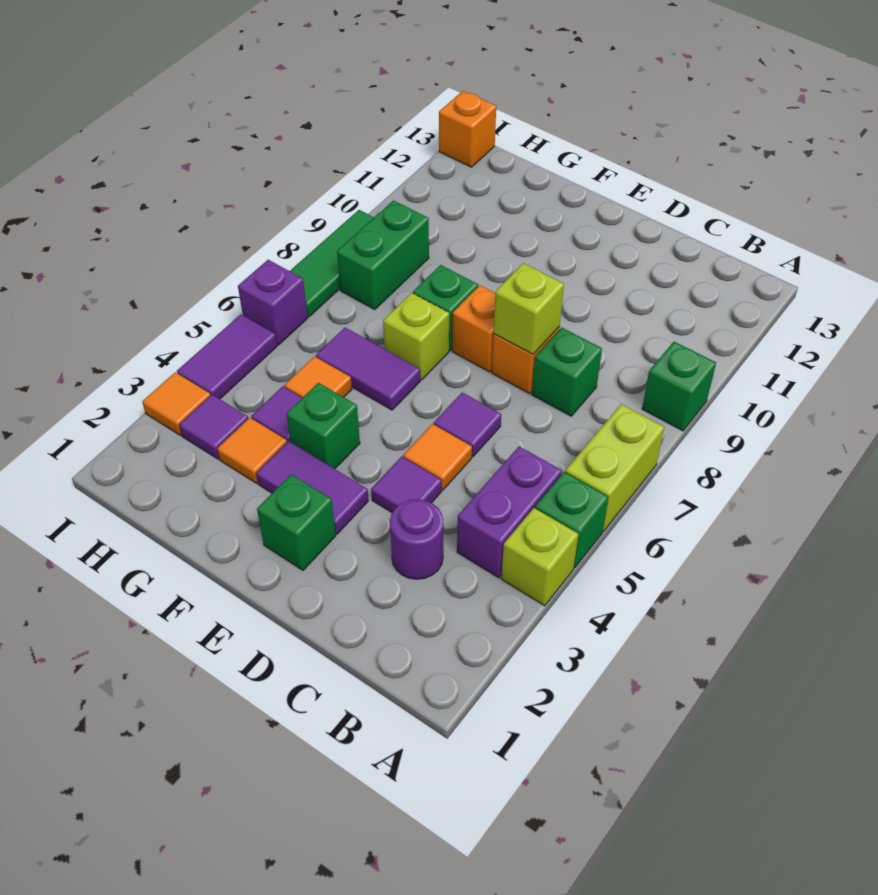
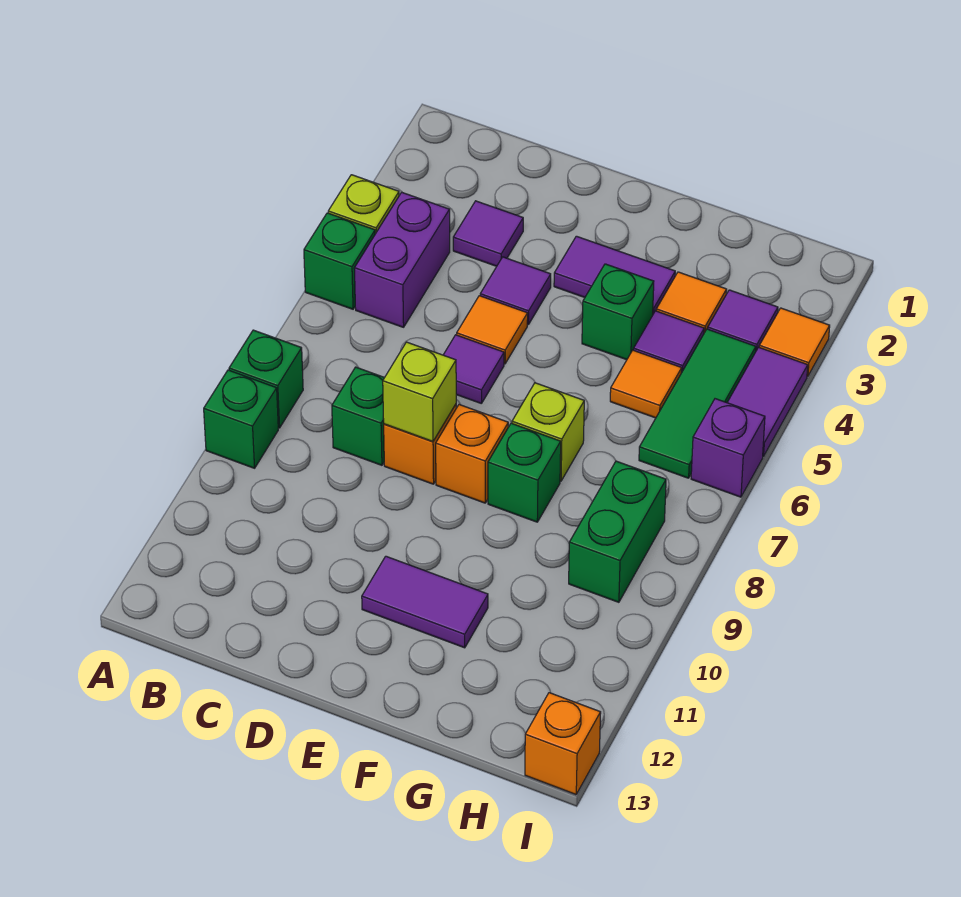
lime brick A6:A7 level 1 -> none
purple round brick C3 level 1 -> purple tile C3 level 1
green brick E2 level 1 -> green brick A8 level 1
purple tile F6:G6 level 1 -> purple tile E11:F11 level 1
green tile I7:I9 level 1 -> green tile H4:H6 level 1

